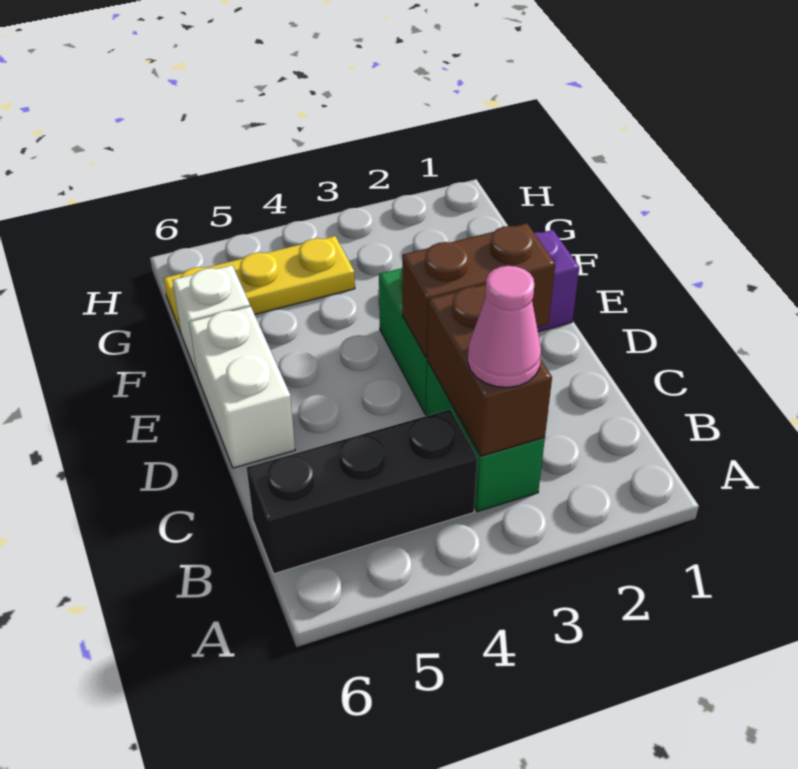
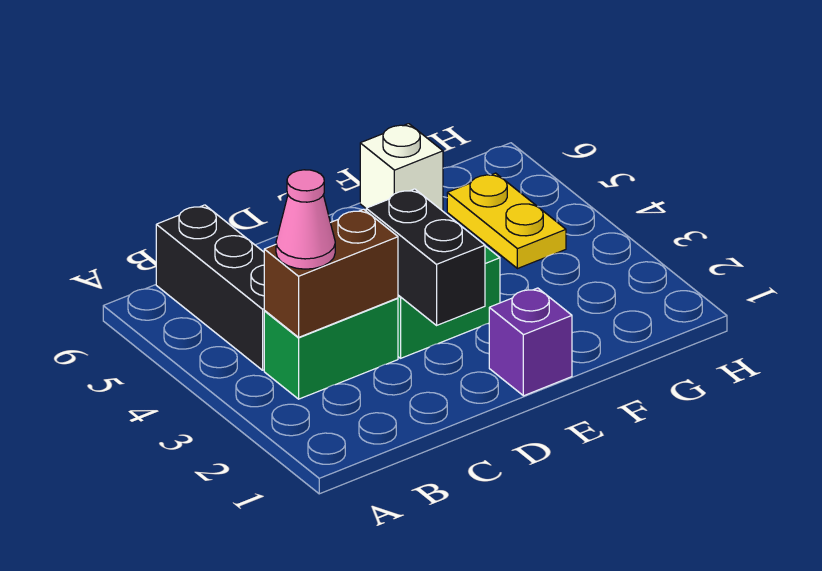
brown brick D2:D3 level 2 -> black brick D2:D3 level 2
white brick D6:E6 level 1 -> none
yellow plate G4:G6 level 1 -> yellow plate G4:G5 level 1

